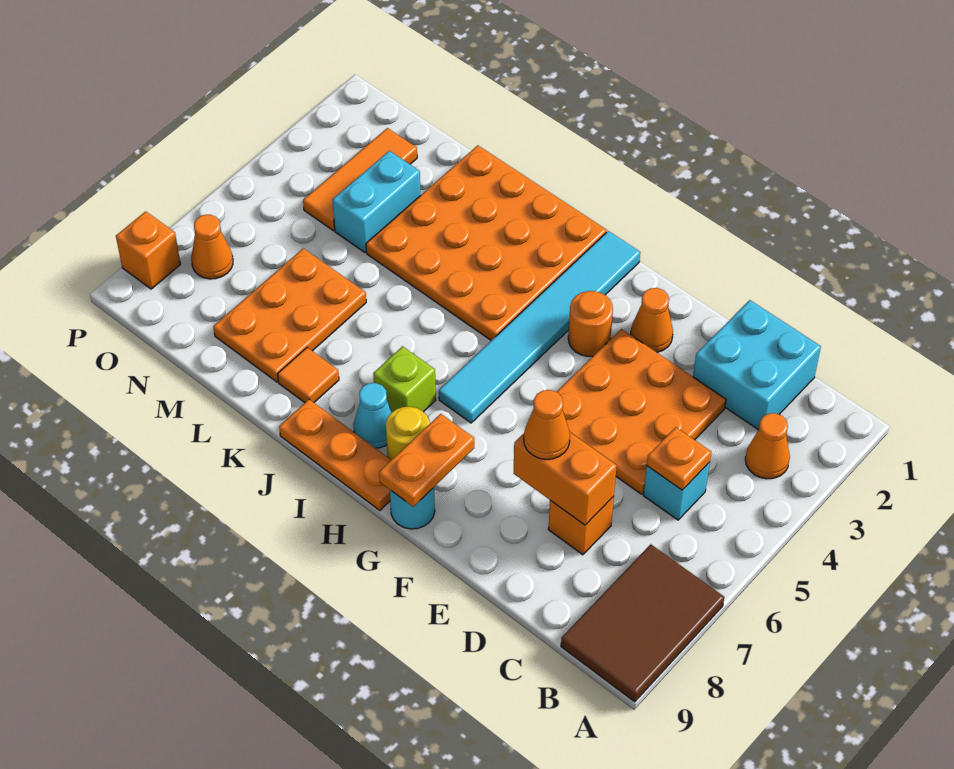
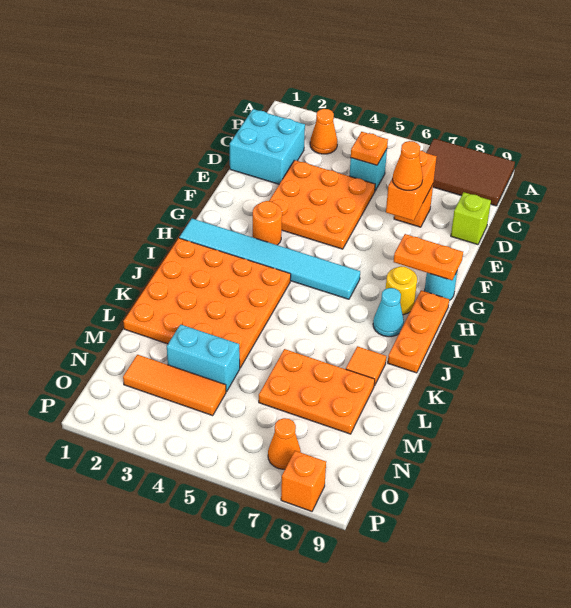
orange cone F2 level 1 -> none
lime brick I7 level 1 -> lime brick D9 level 1

